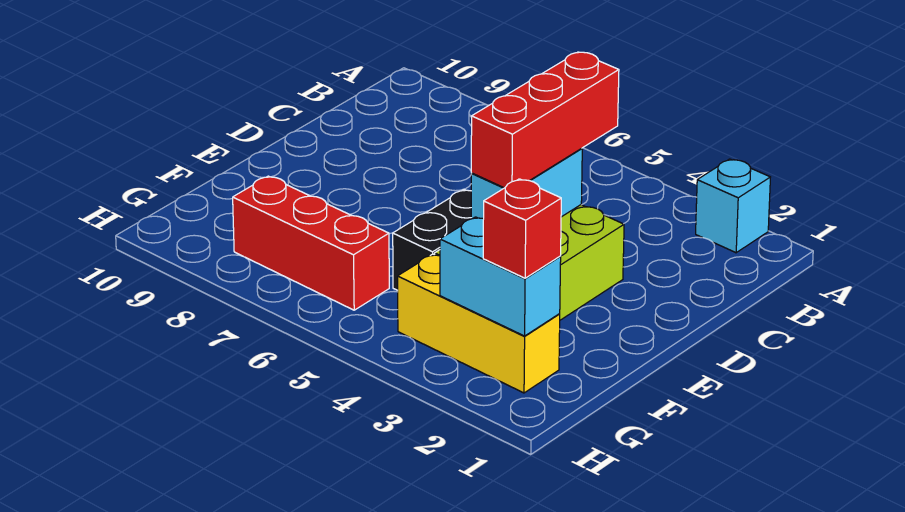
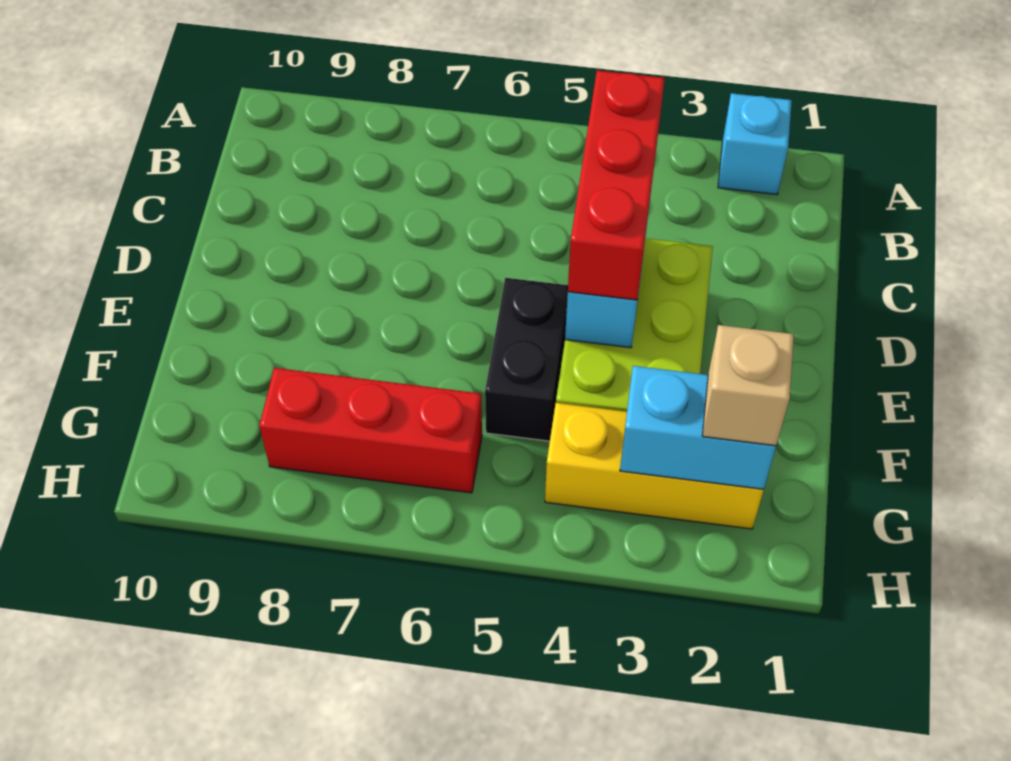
red brick G2 level 3 -> tan brick G2 level 3

